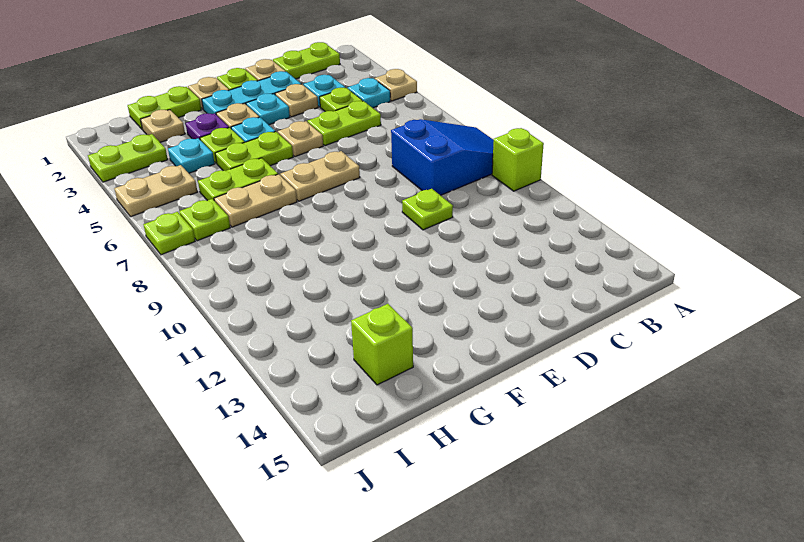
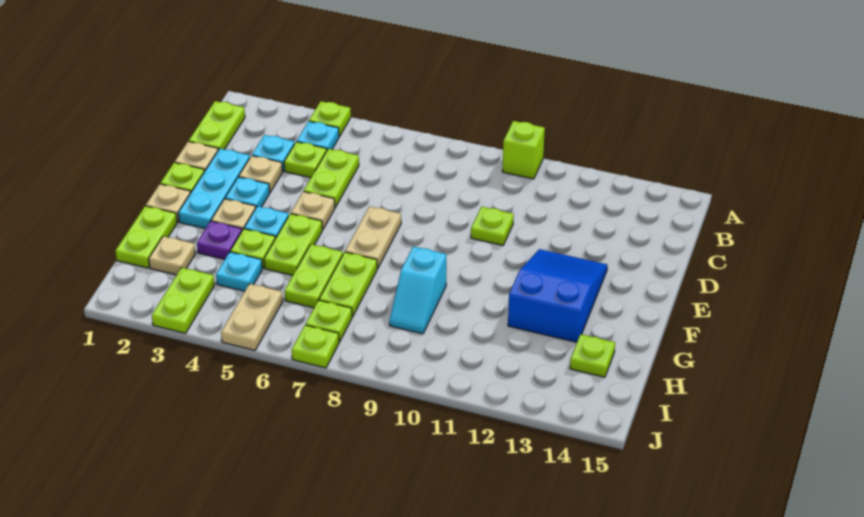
tan plate A4 level 1 -> lime plate A4 level 1
blue slope A8:C9 level 1 top C -> blue slope E12:G13 level 1 top G
tan plate G7:H7 level 1 -> lime plate G7:H7 level 1
none -> cyan slope G9:H9 level 1 top G
lime brick H14 level 1 -> lime plate H14 level 1

